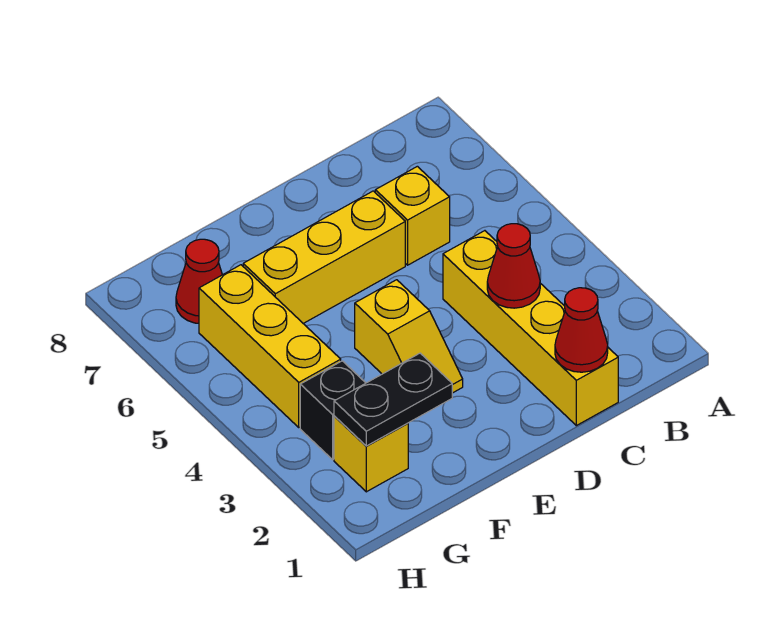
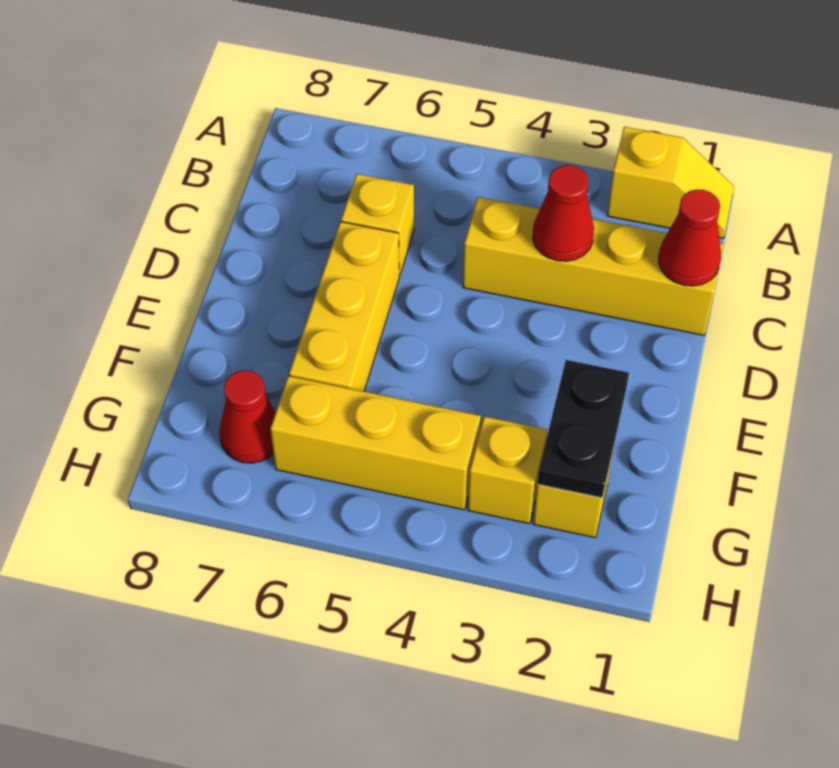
yellow slope E3:E4 level 1 top 4 -> yellow slope A1:A2 level 1 top 2
black brick G3 level 1 -> yellow brick G3 level 1

